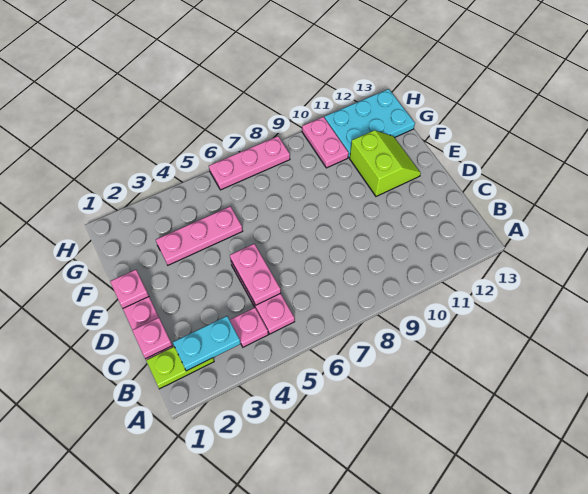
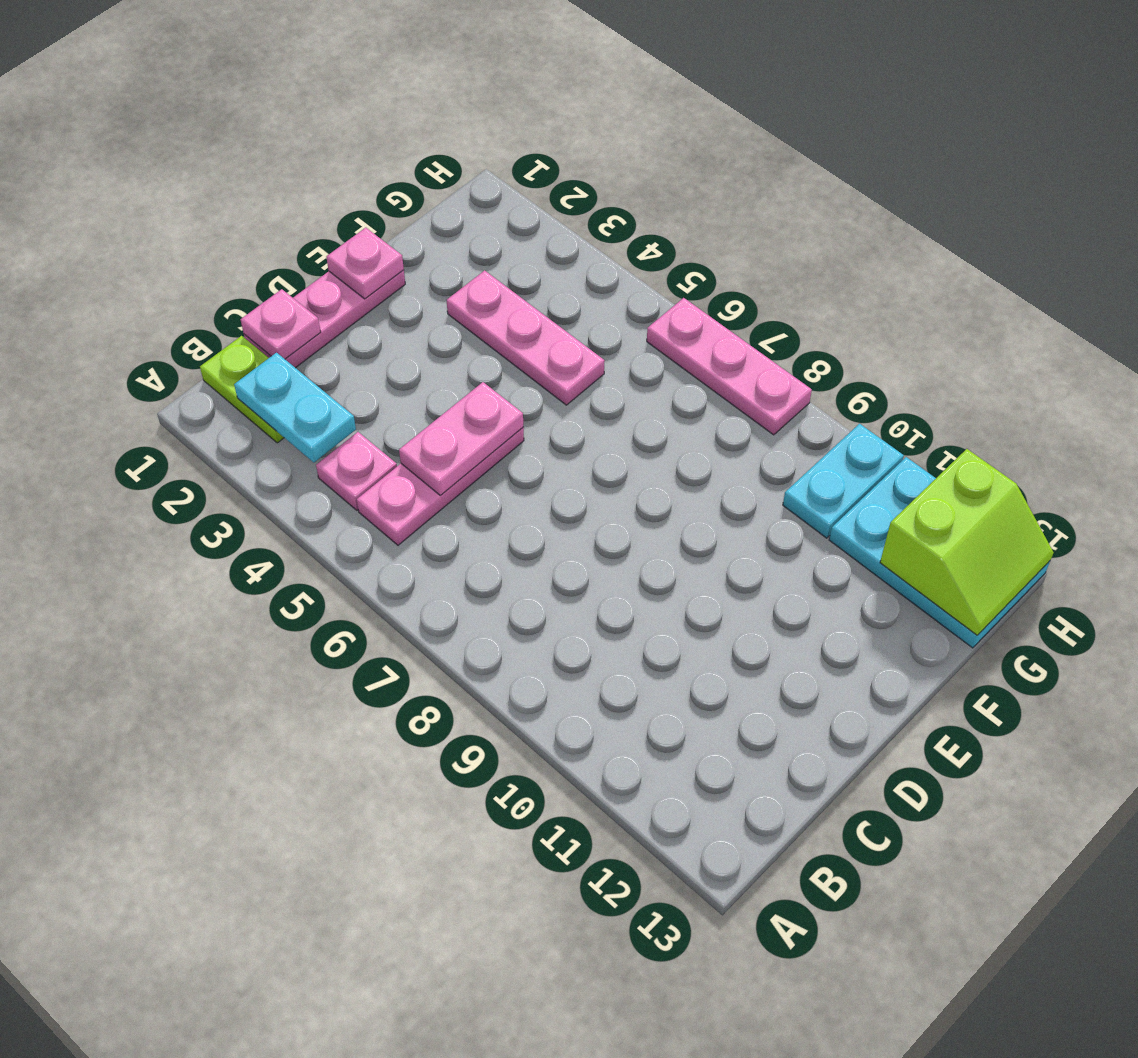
lime slope E11:F12 level 1 top 11 -> lime slope G12:H13 level 2 top 12
pink plate G10:H10 level 1 -> cyan plate G10:H10 level 1

